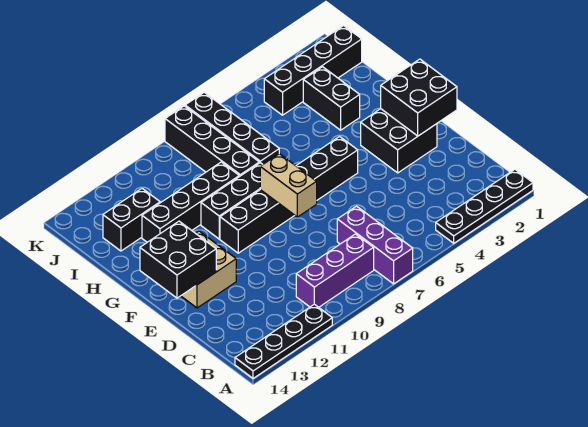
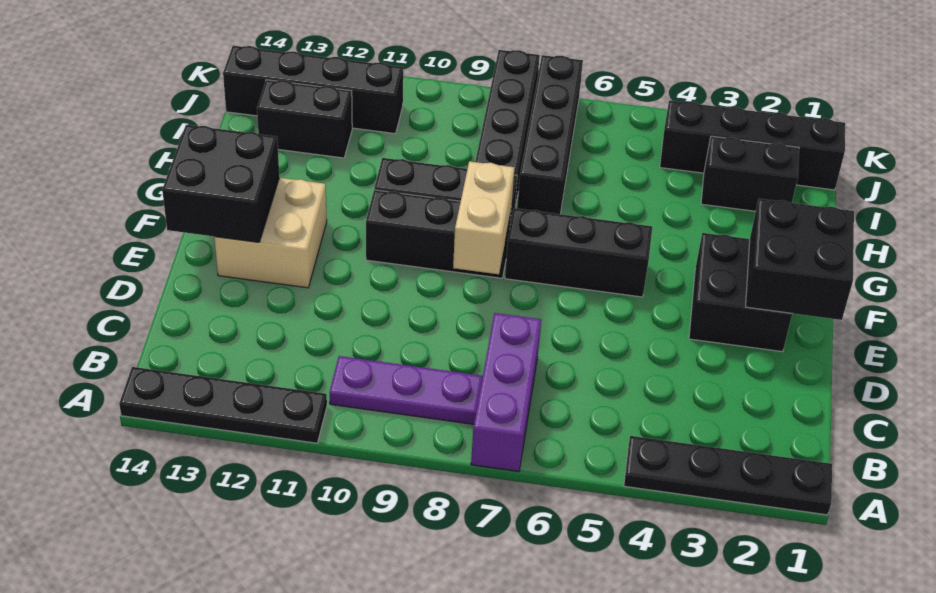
purple brick B8:B10 level 1 -> purple plate B8:B10 level 1
black brick H3:I3 level 1 -> black brick I2:I3 level 1
black brick H9:H12 level 1 -> black brick J11:J14 level 1

